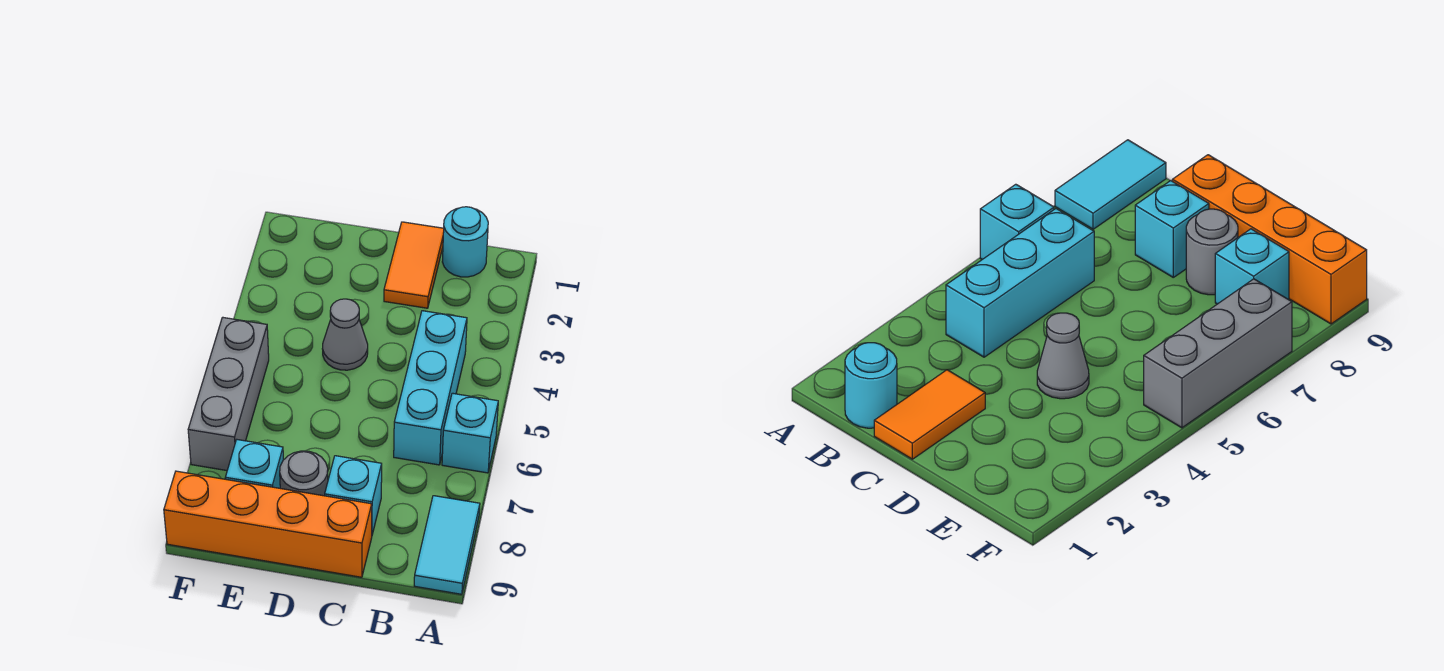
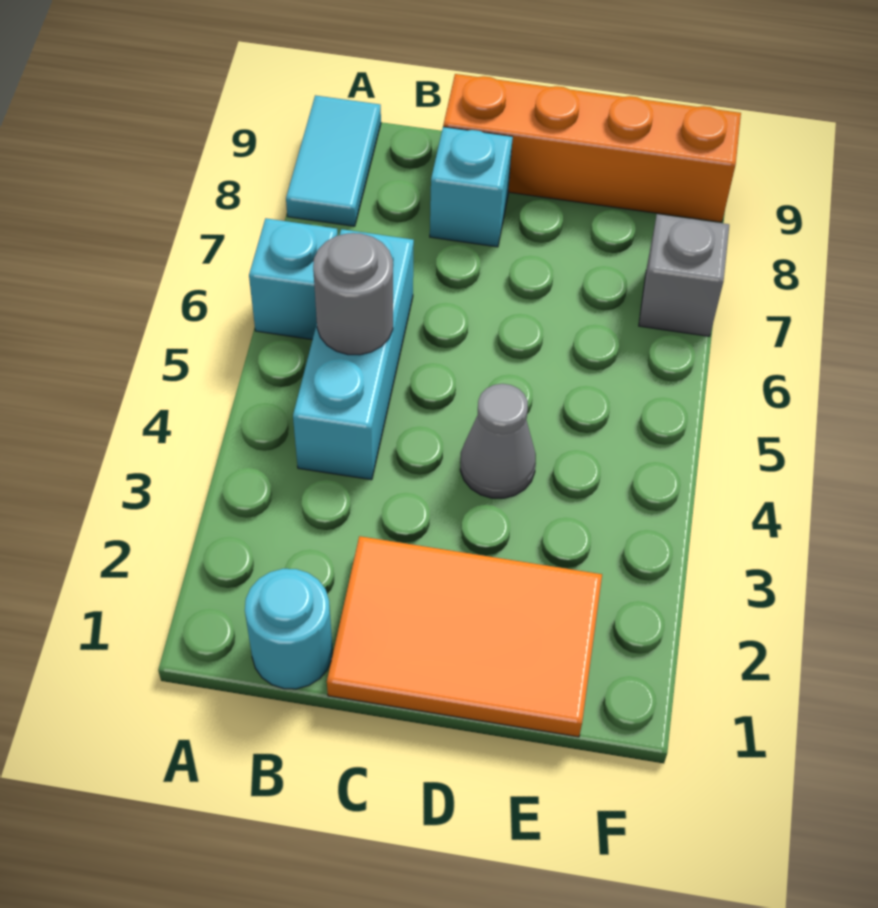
orange tile C1:C2 level 1 -> orange tile C1:E2 level 1
grey round brick D8 level 1 -> grey round brick B5 level 2
cyan brick E8 level 1 -> none
grey brick F5:F7 level 1 -> grey brick F7 level 1

